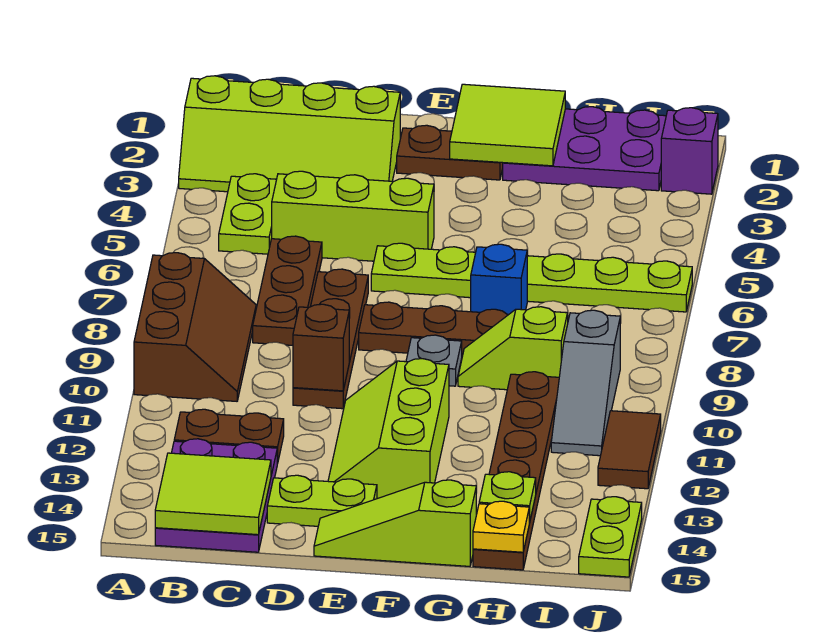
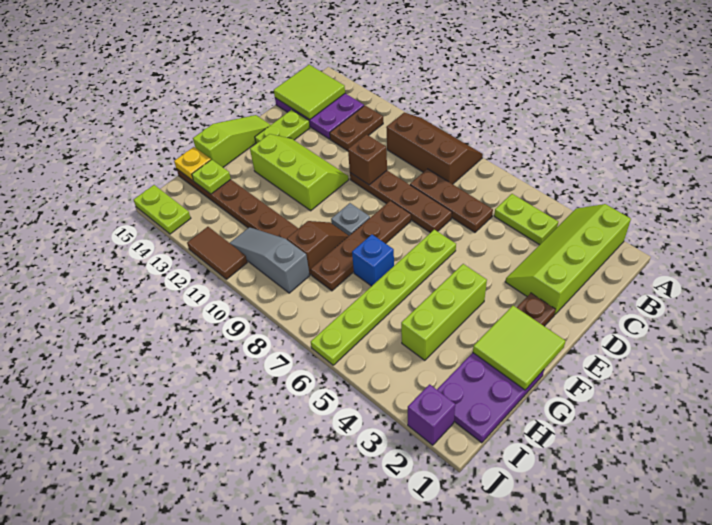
brown slope A8:B10 level 1 top A -> brown slope A8:B10 level 1 top B
lime brick C5:E5 level 1 -> lime brick F4:H4 level 1
lime slope G9:H9 level 1 top H -> brown slope G9:H9 level 1 top H

